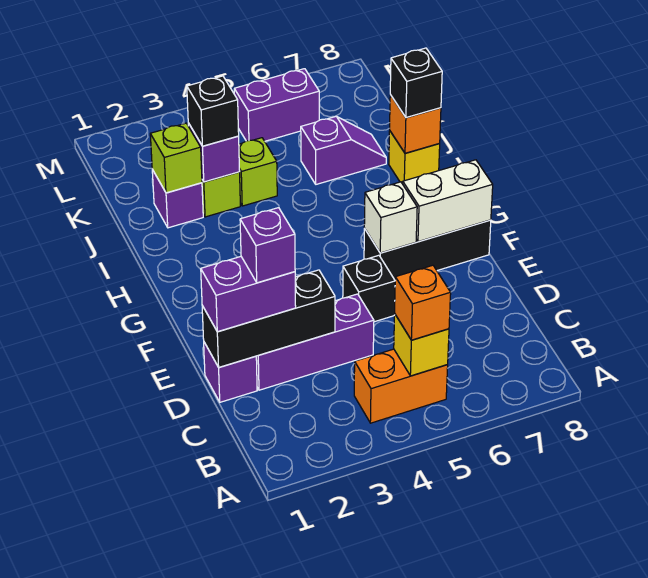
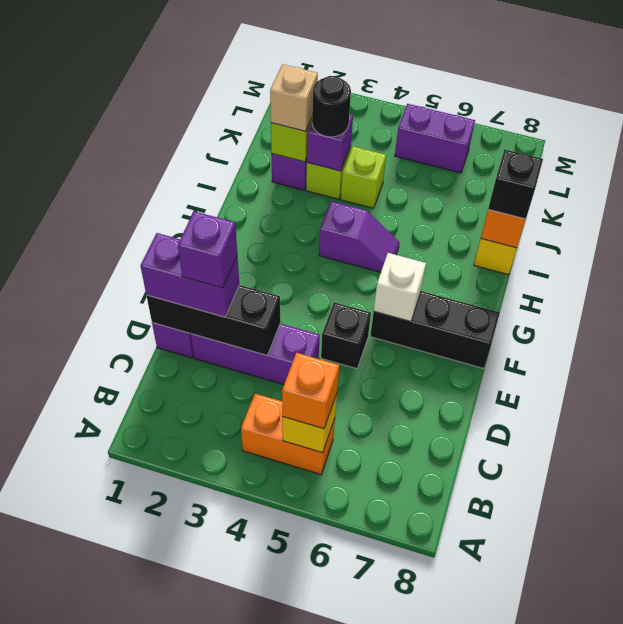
white brick F7:F8 level 2 -> none
none -> tan brick J2 level 3
black brick J3 level 3 -> black round brick J3 level 3
purple slope J6:J7 level 1 top 6 -> purple slope H4:H5 level 1 top 4

